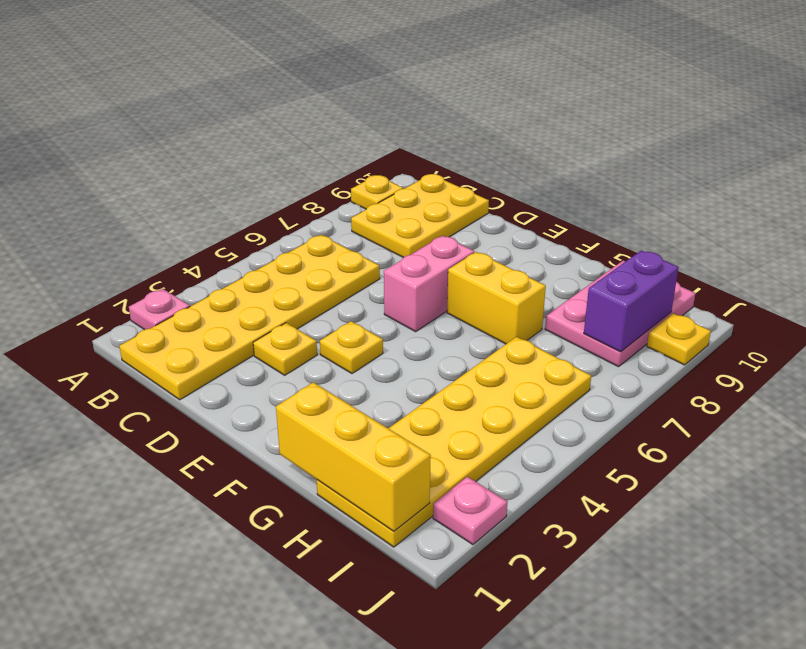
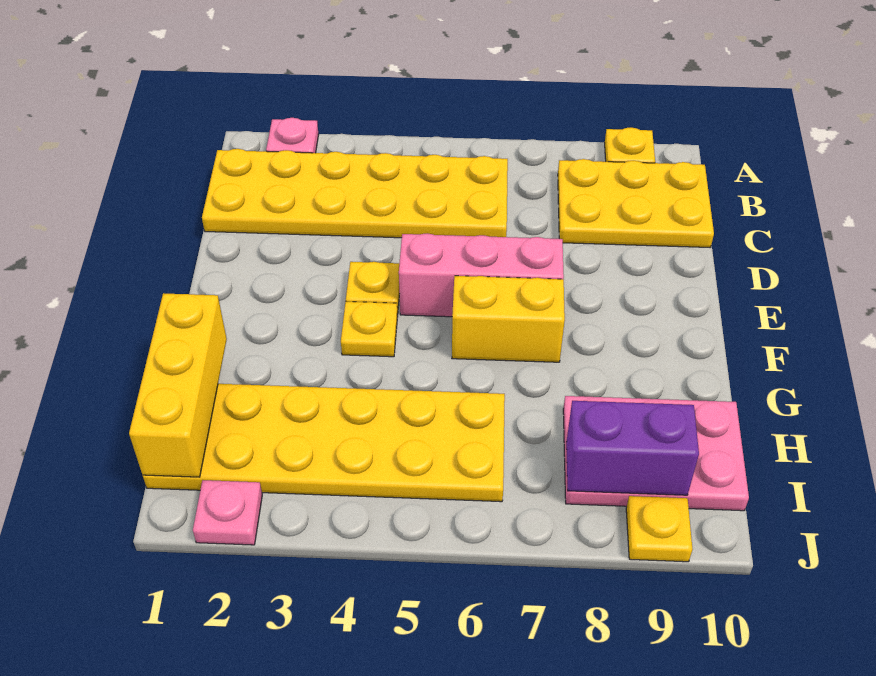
yellow plate D3 level 1 -> yellow plate F4 level 1
pink brick E6:E7 level 1 -> pink brick E5:E7 level 1
yellow brick F7:G7 level 1 -> yellow brick F6:F7 level 1

